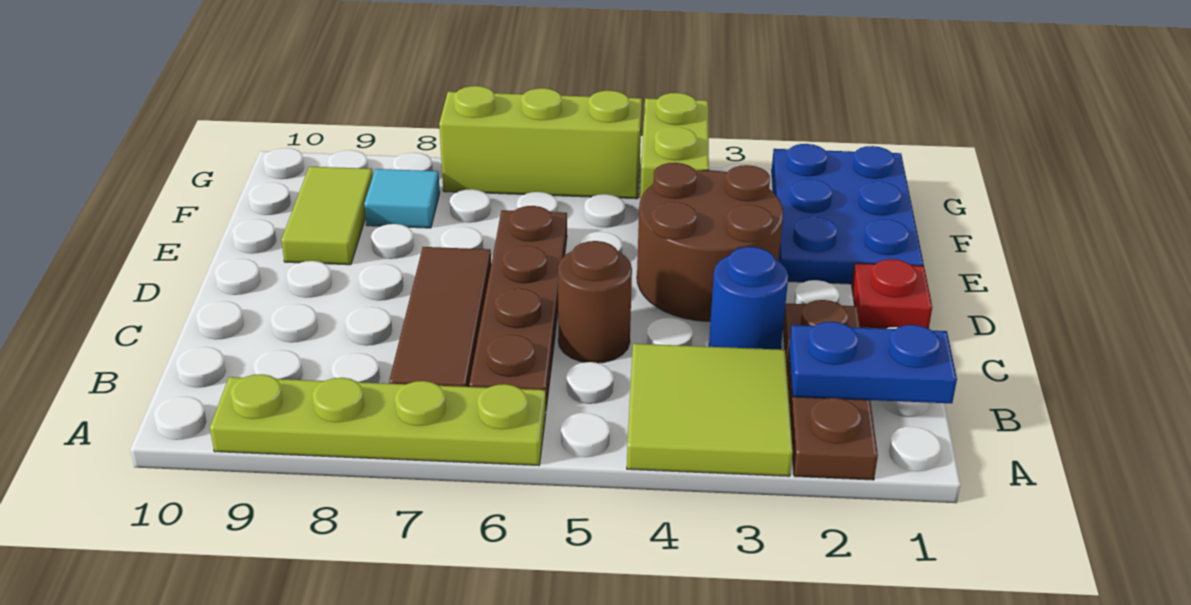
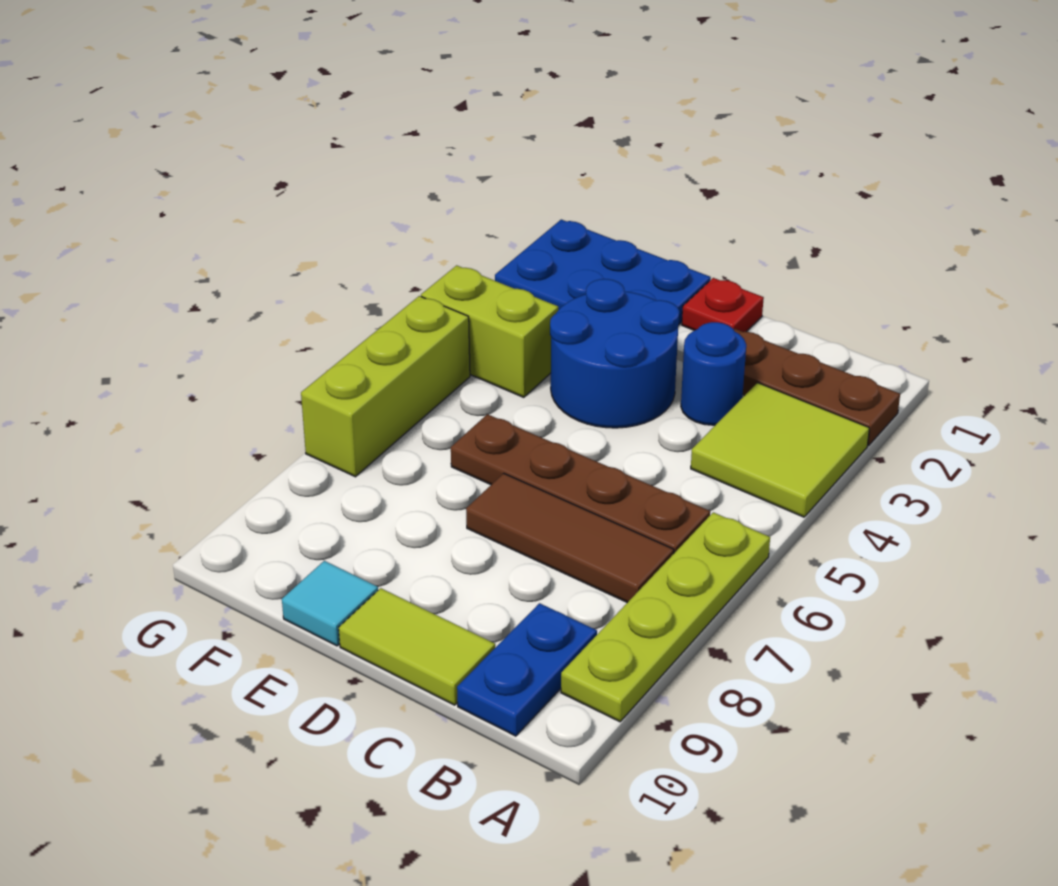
blue plate B1:B2 level 2 -> blue plate B9:B10 level 1
brown round brick C5 level 1 -> none
brown round brick D3:E4 level 1 -> blue round brick D3:E4 level 1
lime tile E9:F9 level 1 -> lime tile C10:D10 level 1
cyan tile F8 level 1 -> cyan tile E10 level 1

